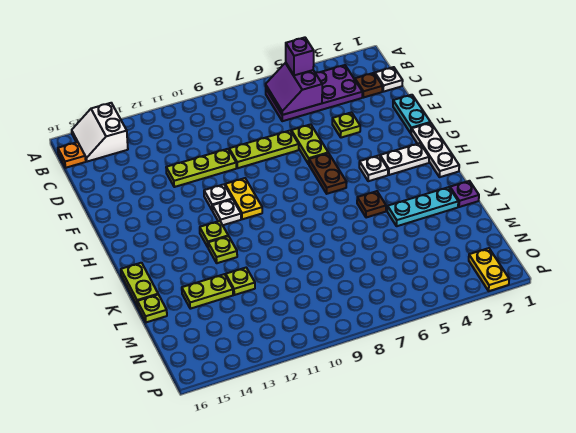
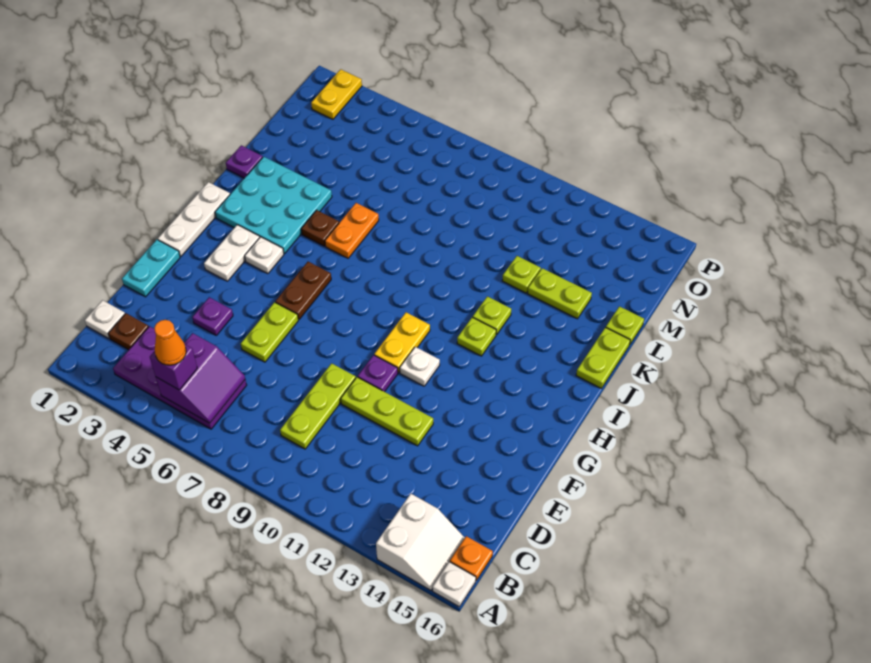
none -> orange cone B5 level 4
lime plate E4 level 1 -> purple plate E4 level 1
lime plate E7:E9 level 1 -> lime plate C9:E9 level 1
none -> purple plate F10 level 1
white plate H2:H3 level 1 -> white plate G3:H3 level 1
white plate H11 level 1 -> white plate A16 level 1
none -> orange plate J6:K6 level 1
cyan plate K2:K4 level 1 -> cyan plate I2:K4 level 1

